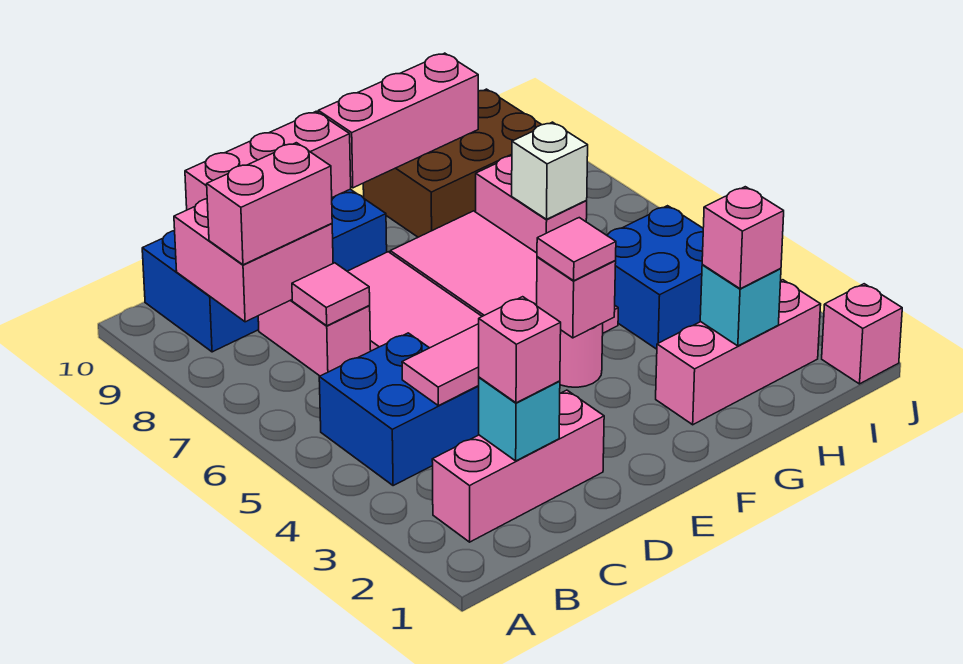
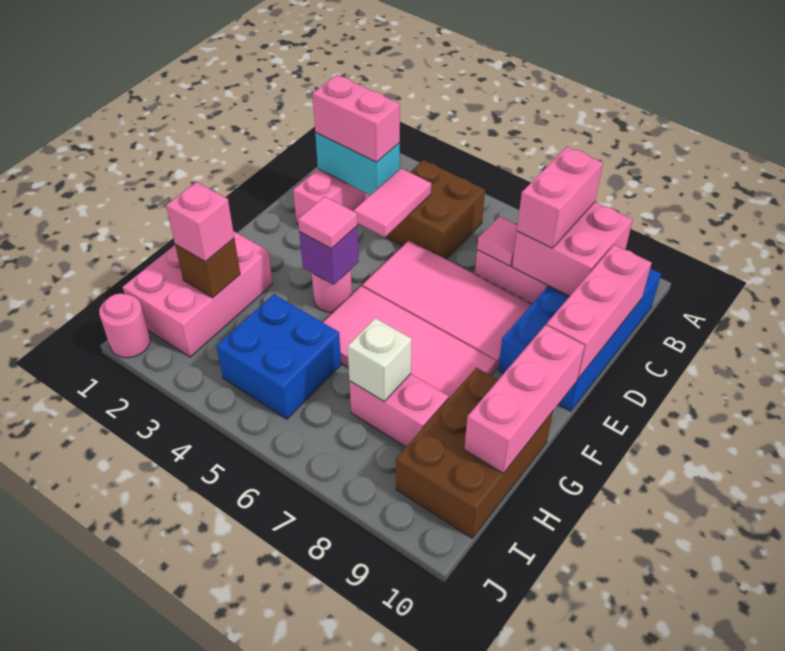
blue brick B4:C5 level 1 -> brown brick B4:C5 level 1
cyan brick C2 level 2 -> cyan brick C2:C3 level 2
pink brick C2 level 3 -> pink brick C2:C3 level 3
pink brick F4 level 2 -> purple brick F4 level 2
pink brick G2:I2 level 1 -> pink brick G1:I2 level 1
cyan brick H2 level 2 -> brown brick H2 level 2
pink brick J1 level 1 -> pink round brick J1 level 1

